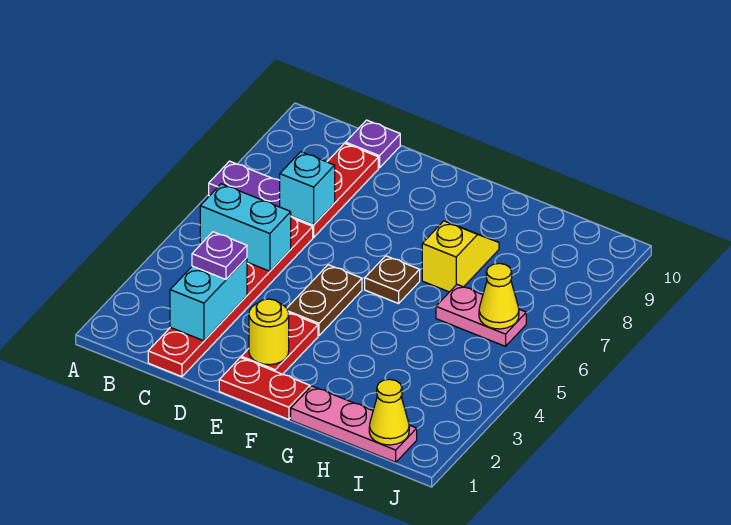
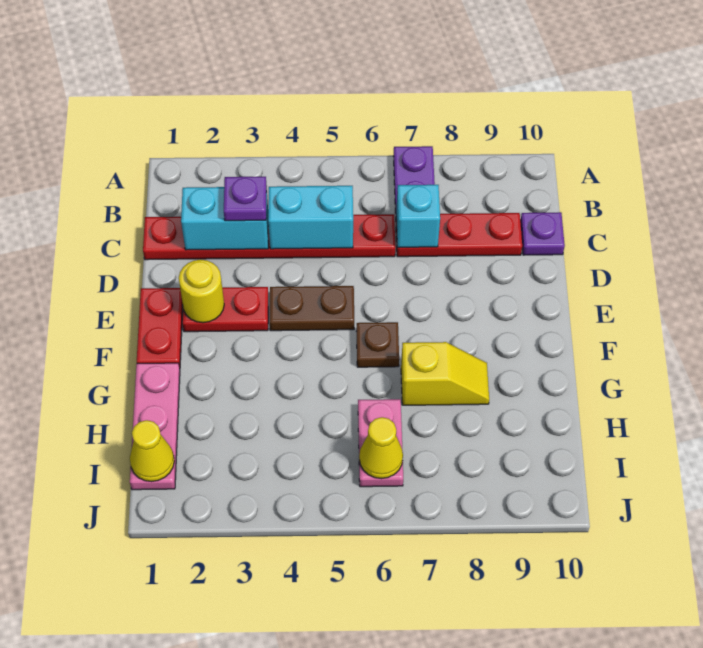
cyan brick B5:C5 level 2 -> cyan brick C4:C5 level 2

